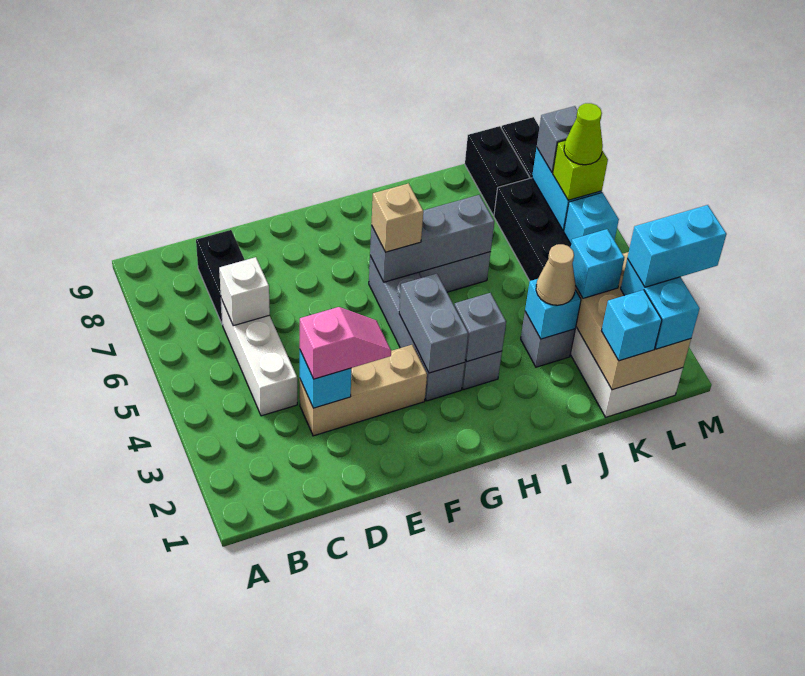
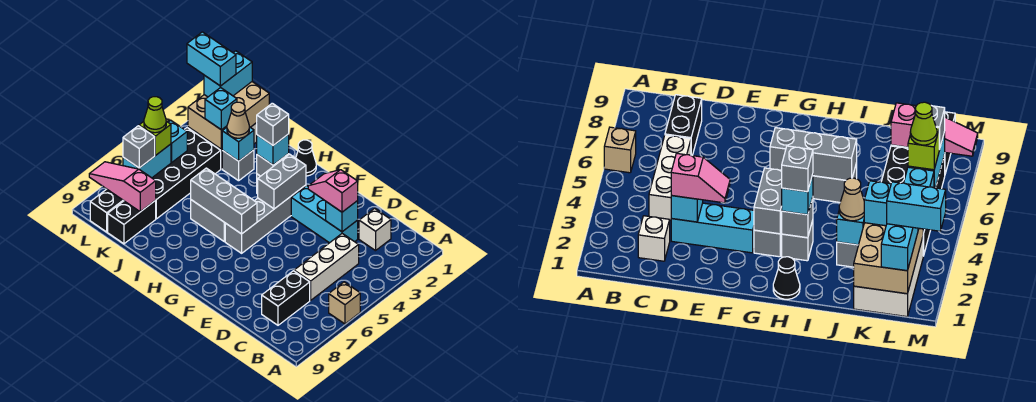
white brick C6 level 2 -> white brick C2 level 1
tan brick D3:F3 level 1 -> cyan brick D3:F3 level 1
tan brick G6 level 3 -> tan brick A6 level 1
none -> black cone H1 level 1
none -> grey brick H3 level 4
cyan brick K1 level 3 -> cyan brick H3 level 3
none -> pink slope K8:M8 level 2 top K

